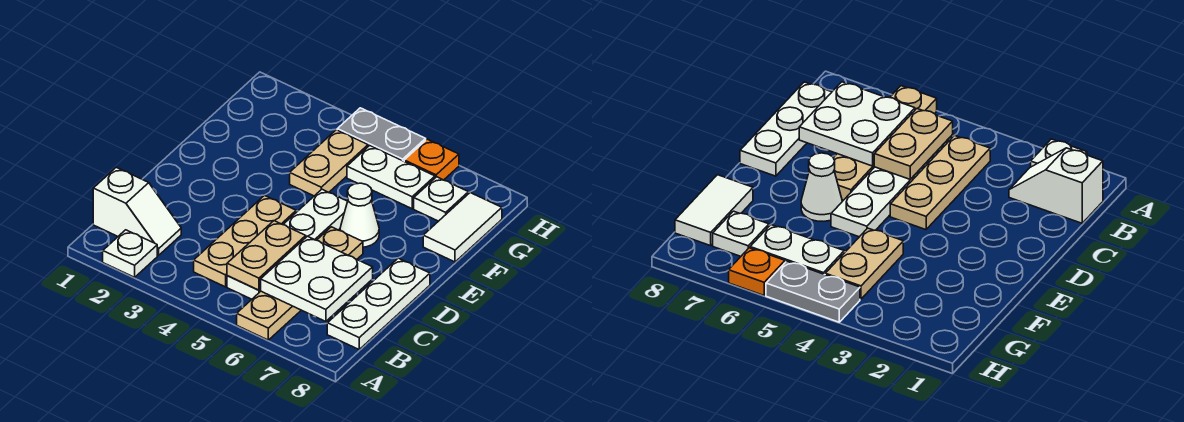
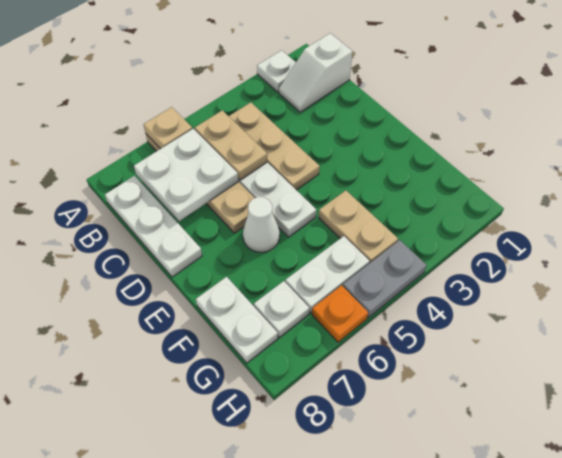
none -> tan plate A6 level 2
white tile F8:G8 level 1 -> white plate F8:G8 level 1

